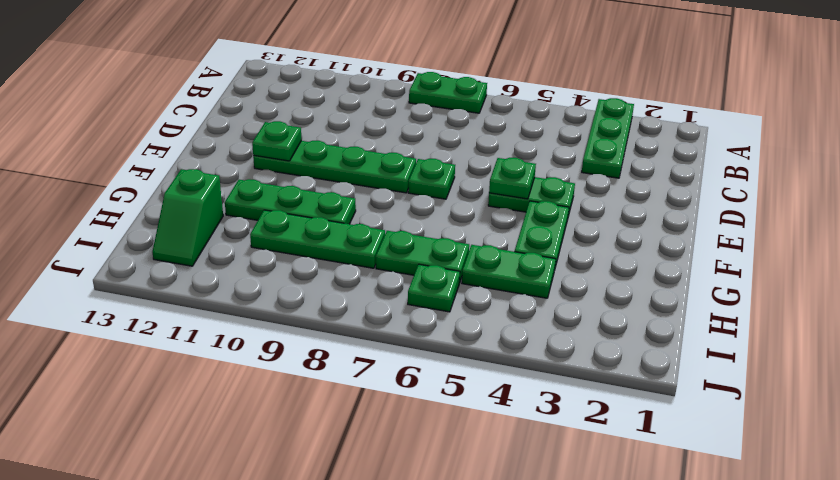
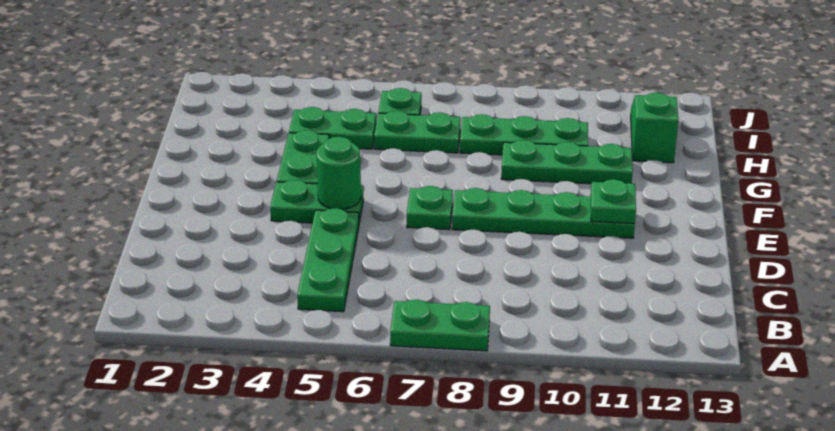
green plate A3:C3 level 1 -> green plate B5:D5 level 1
green plate E5 level 2 -> green round brick E5 level 2

